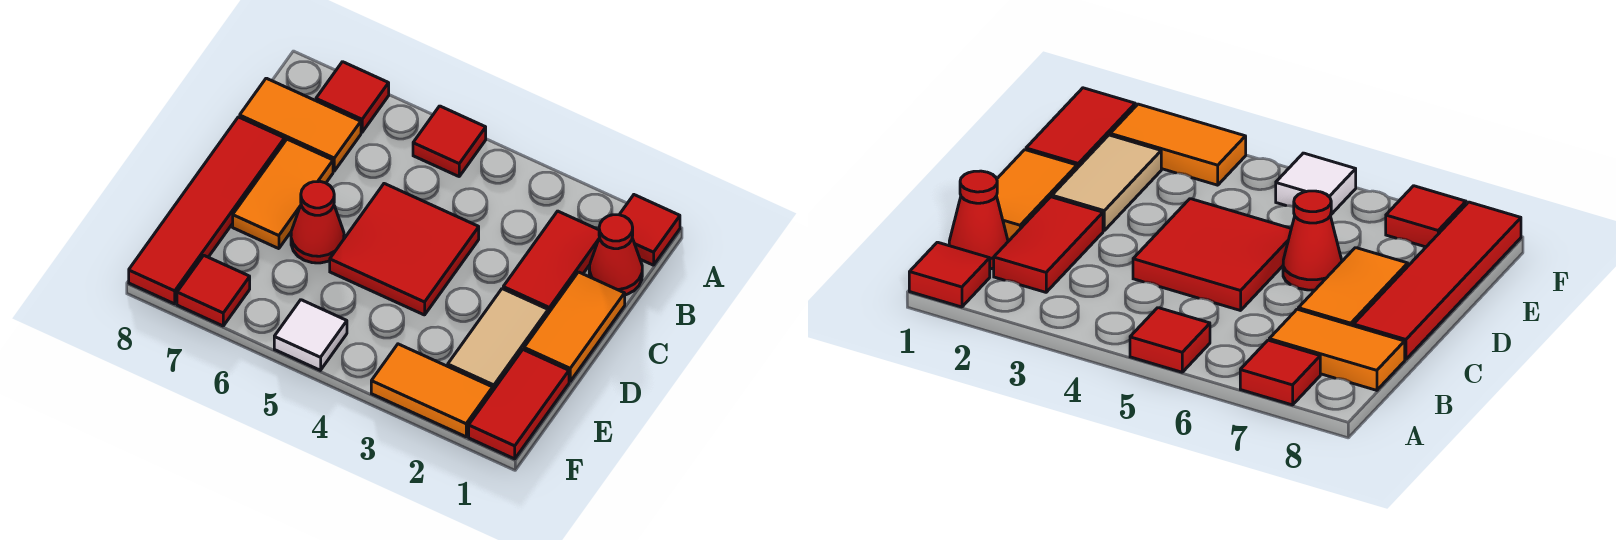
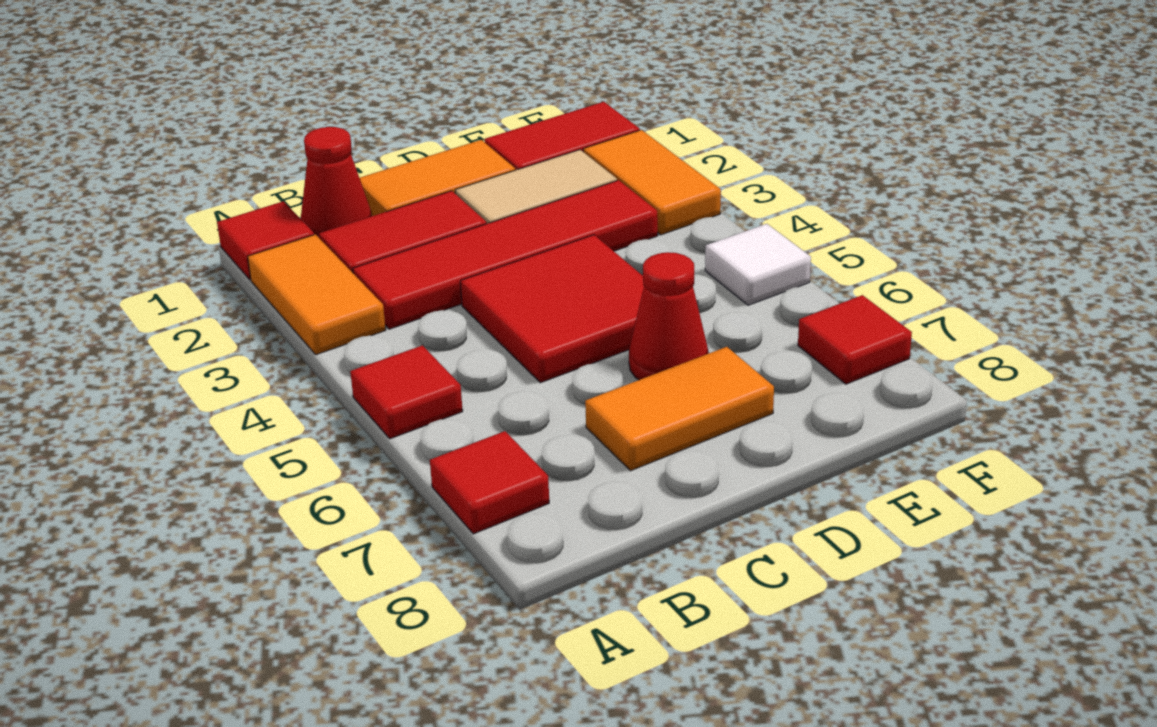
orange tile B7:B8 level 1 -> orange tile A2:A3 level 1
red tile C8:F8 level 1 -> red tile B3:E3 level 1

